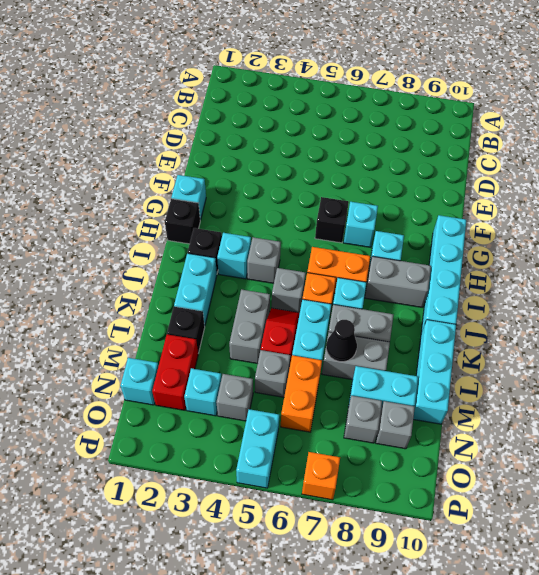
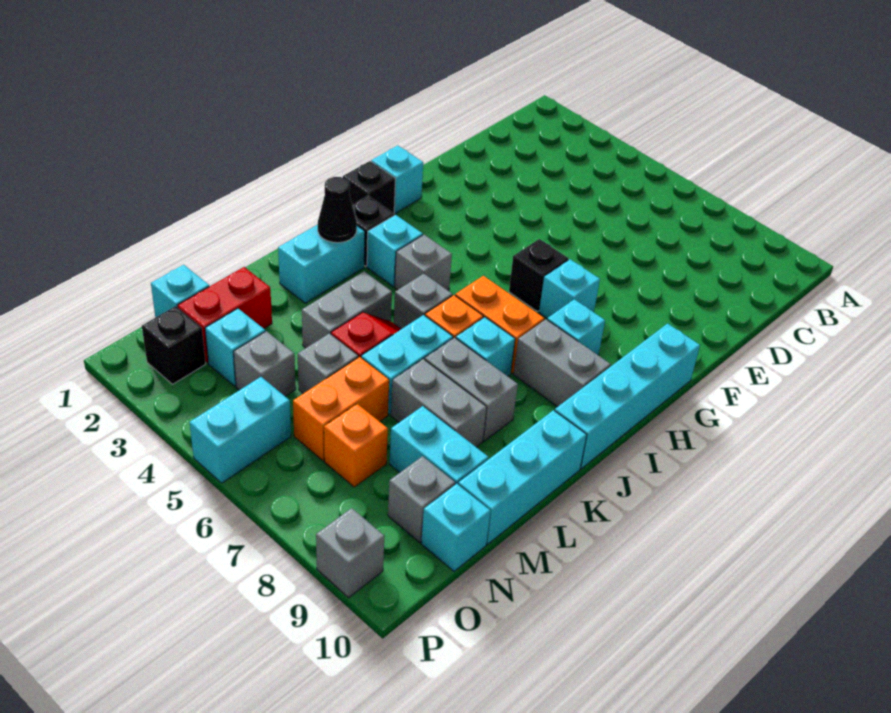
black brick L2 level 1 -> black brick O2 level 1
black cone L7 level 2 -> black cone J2 level 2
grey brick N8 level 1 -> grey brick P9 level 1
none -> cyan brick N10 level 1
orange brick P7 level 1 -> orange brick N7 level 1

